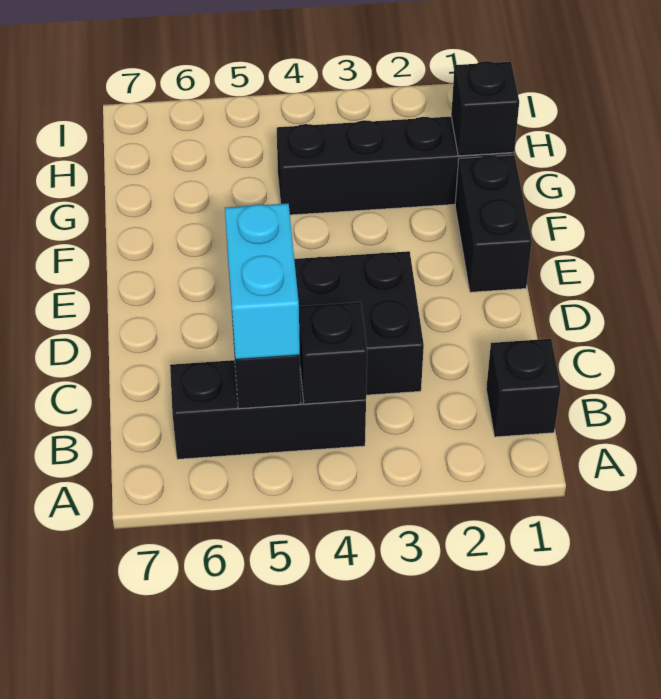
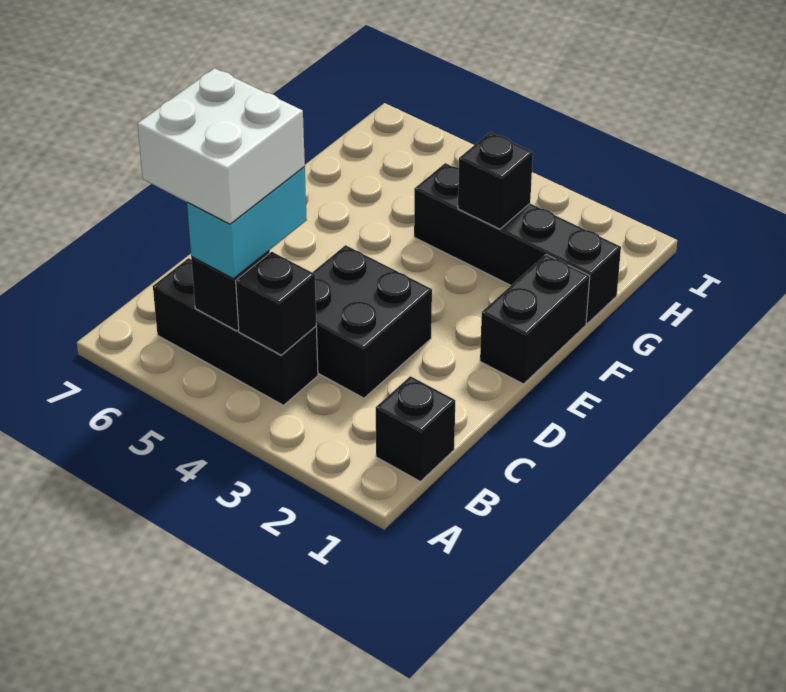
none -> white brick B5:C6 level 4
black brick G1 level 2 -> black brick G3 level 2

